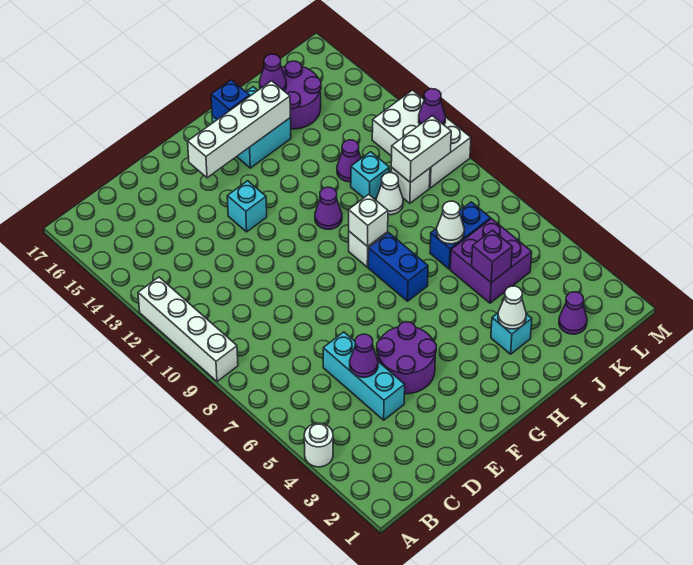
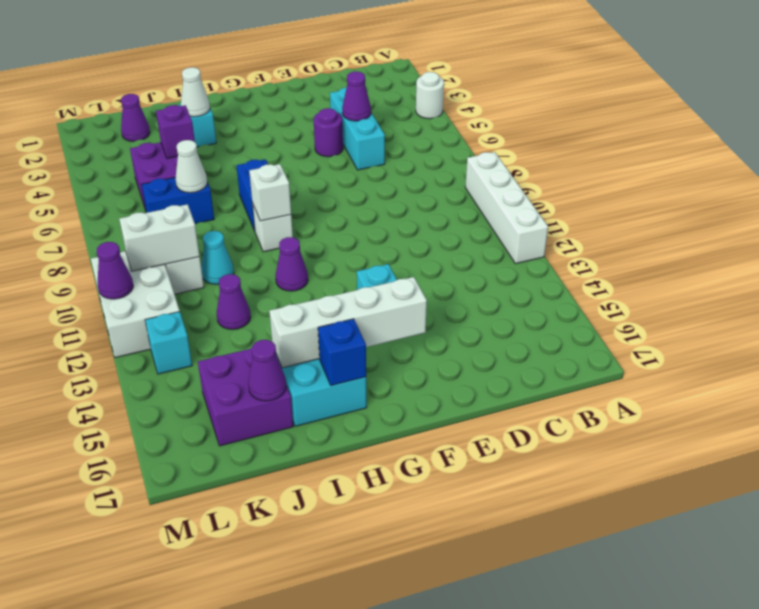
purple round brick E4:F5 level 1 -> purple round brick E5 level 1
white cone J10 level 1 -> cyan cone J10 level 1
cyan brick J11 level 1 -> cyan brick L13 level 1
purple round brick J15:K16 level 1 -> purple brick J15:K16 level 1

